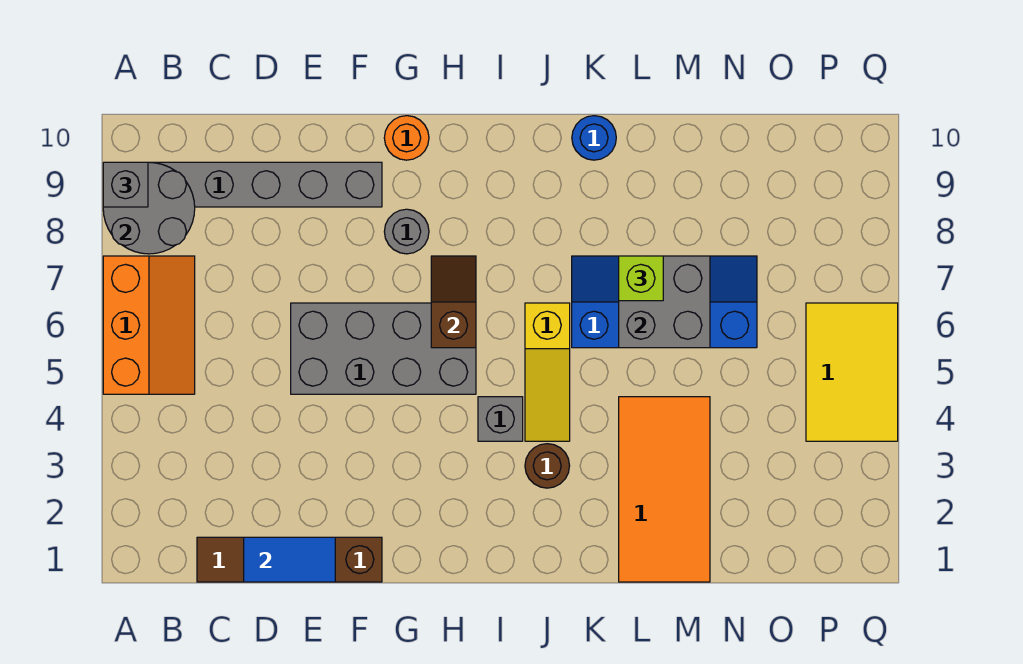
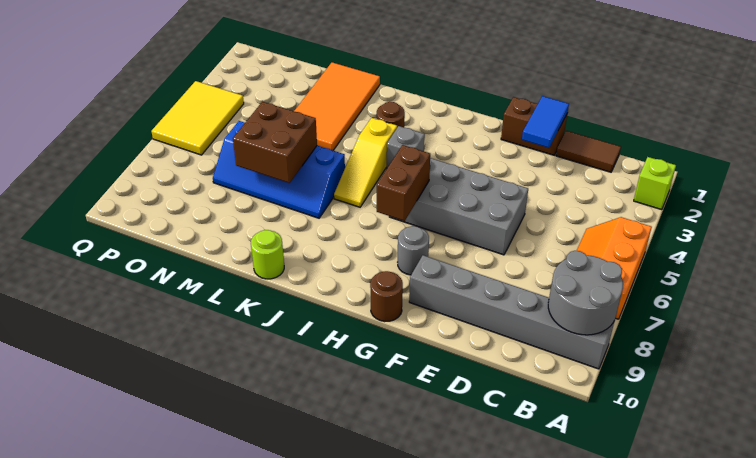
grey brick A9 level 3 -> none
blue tile D1:E1 level 2 -> blue tile E1:E2 level 2
orange round brick G10 level 1 -> brown round brick G10 level 1
brown slope H6:H7 level 2 top 6 -> brown brick H6:H7 level 2
yellow slope J4:J6 level 1 top 6 -> yellow slope J4:J6 level 1 top 4
blue round brick K10 level 1 -> lime round brick K10 level 1
grey brick L6:M7 level 2 -> brown brick L6:M7 level 2
lime brick L7 level 3 -> lime brick A2 level 1

